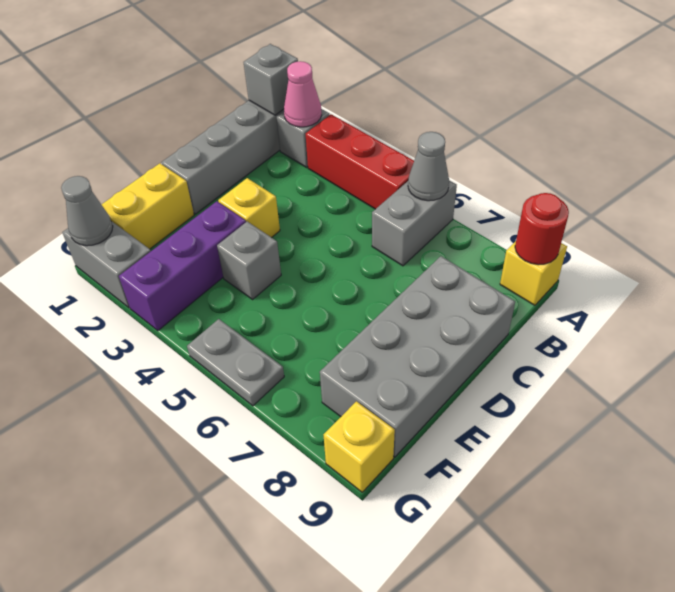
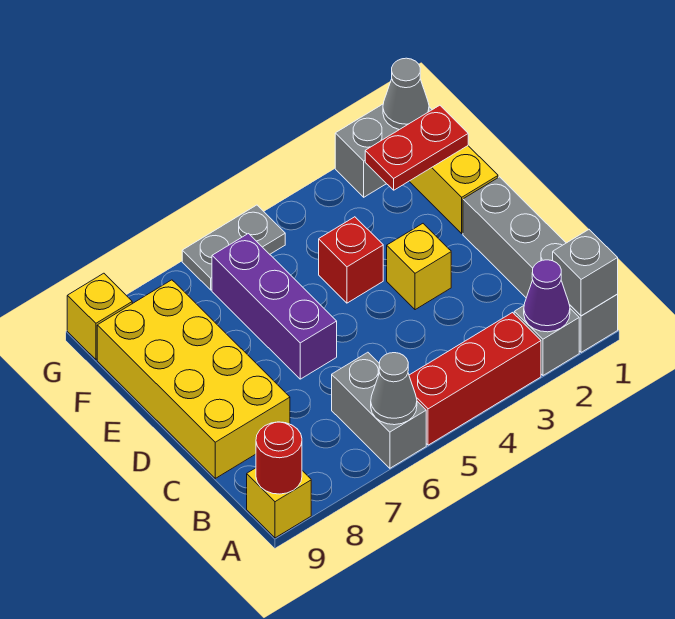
pink cone A2 level 2 -> purple cone A2 level 2
grey brick C8:F9 level 1 -> yellow brick C8:F9 level 1
purple brick E3:G3 level 1 -> purple brick D6:F6 level 1
grey brick E4 level 1 -> red brick E4 level 1
none -> red plate F1:F2 level 2

